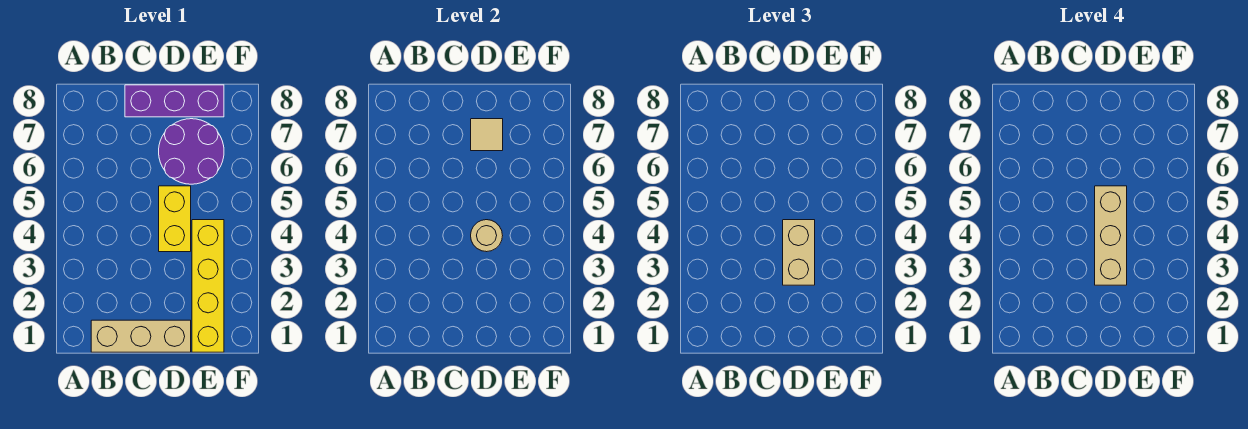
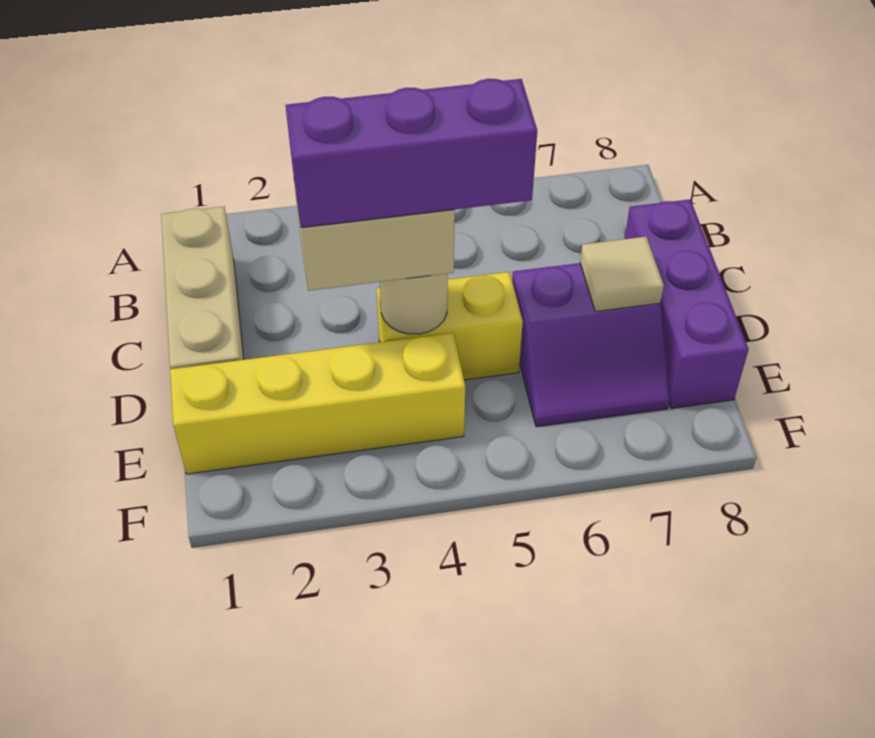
tan brick D3:D5 level 4 -> purple brick D3:D5 level 4
purple round brick D6:E7 level 1 -> purple slope D6:E7 level 1 top D

